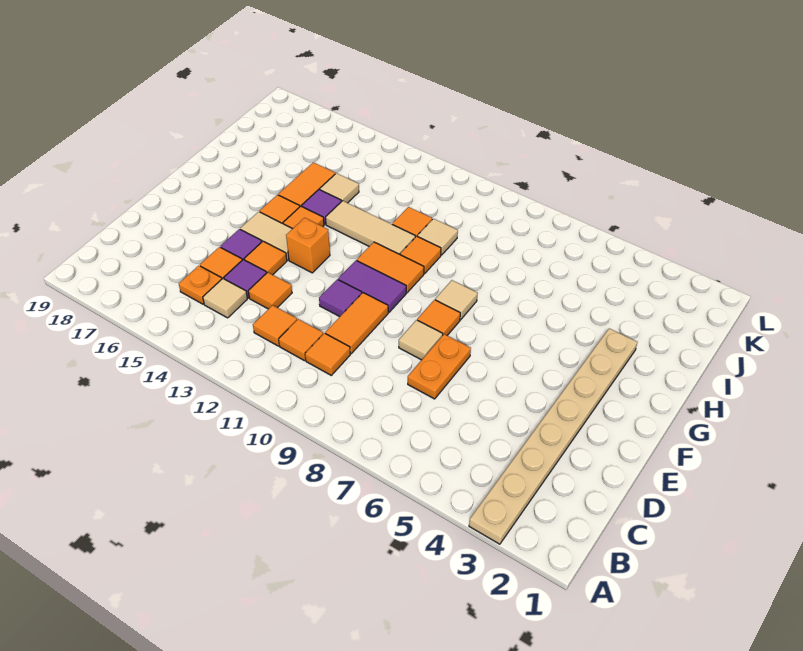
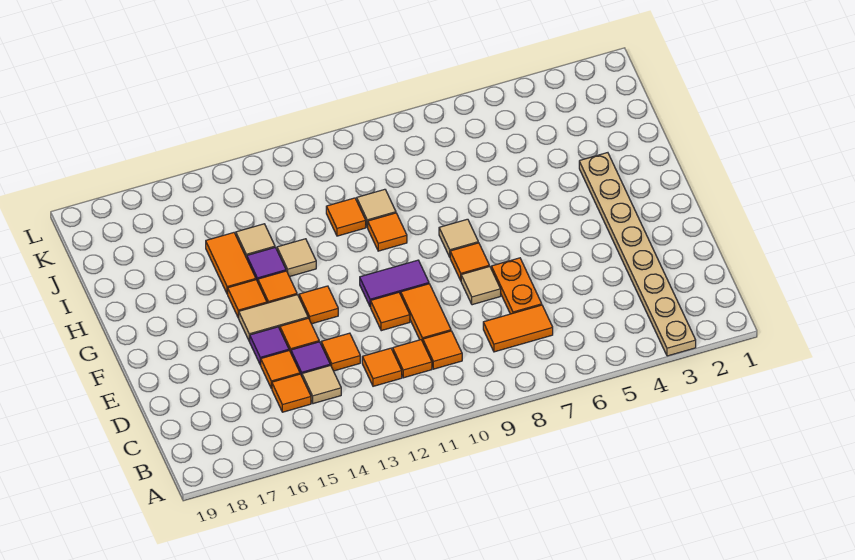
orange plate C15 level 1 -> orange tile C15 level 1
purple tile E11 level 1 -> orange tile E11 level 1
orange brick F13 level 1 -> orange tile F13 level 1
orange tile G10:G11 level 1 -> orange tile C7:C8 level 1
tan tile H11:H13 level 1 -> tan tile H13 level 1

